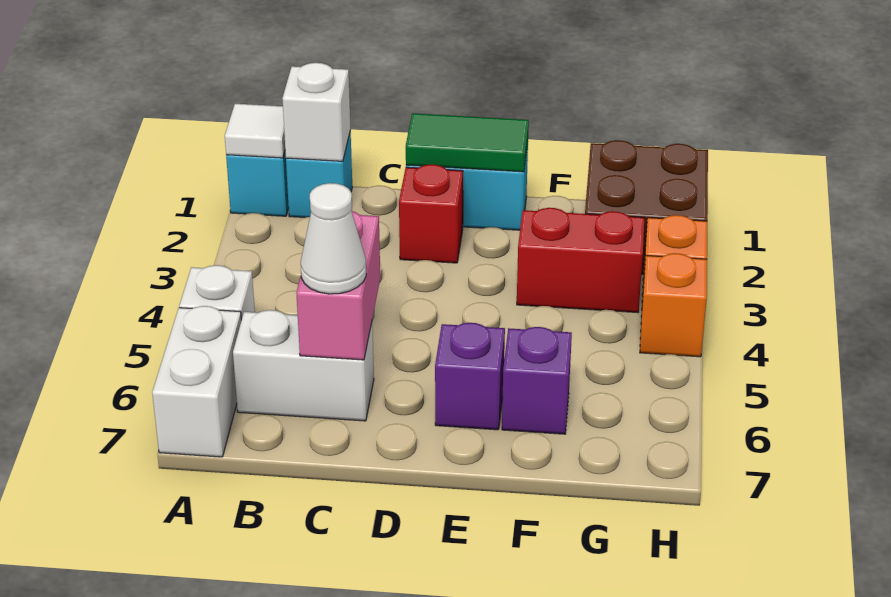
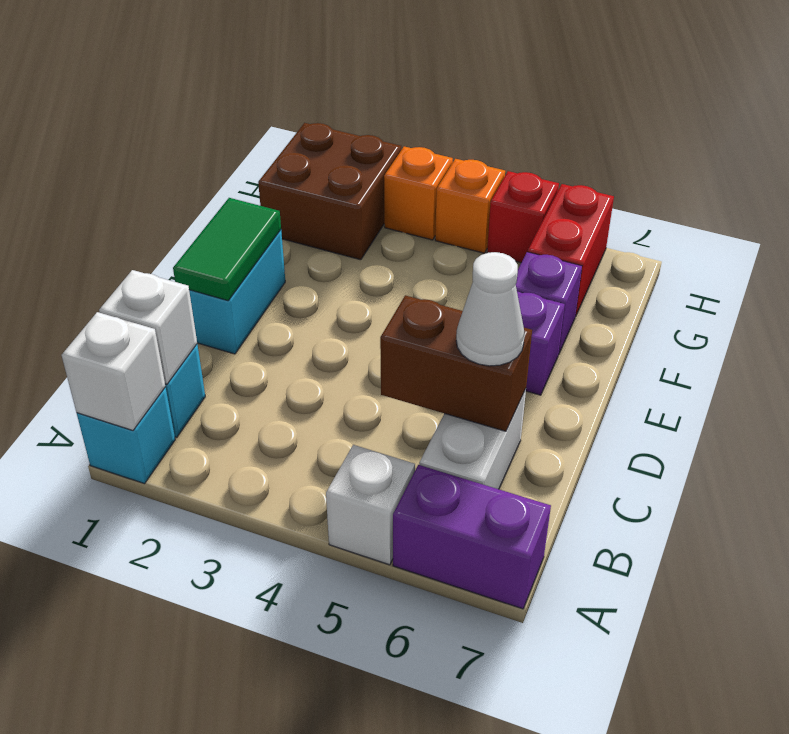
white tile A1 level 2 -> white brick A1 level 2
white brick A6:A7 level 1 -> purple brick A6:A7 level 1
pink brick C5:C6 level 2 -> brown brick C5:C6 level 2
red brick D2 level 1 -> red brick H5 level 1
red brick F3:G3 level 1 -> red brick G6:H6 level 1

